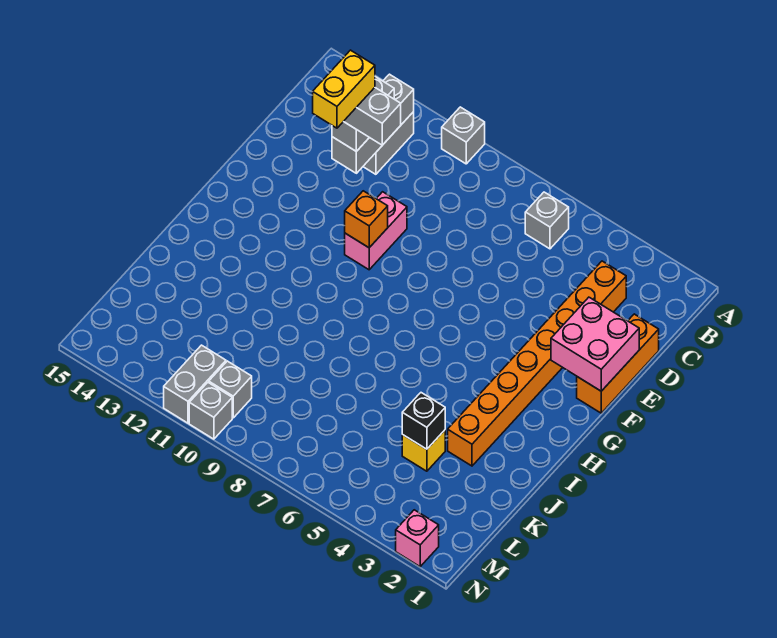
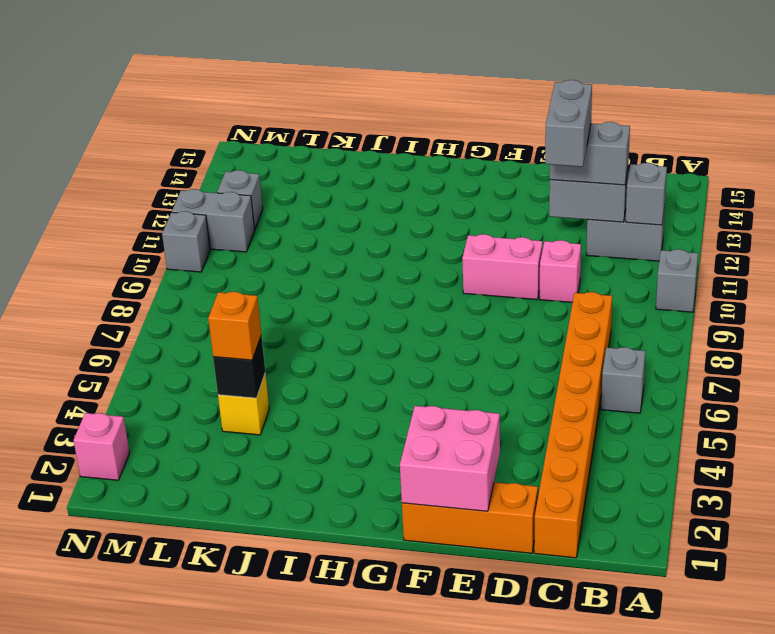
orange brick C3:J3 level 1 -> orange brick C1:C8 level 1
none -> pink brick D10 level 1
yellow brick D12:E12 level 5 -> none
orange brick F10 level 2 -> orange brick K4 level 3
grey brick M10 level 1 -> grey brick M12 level 1

